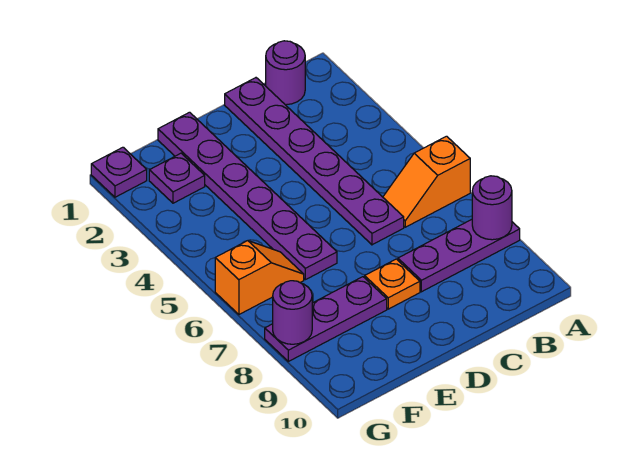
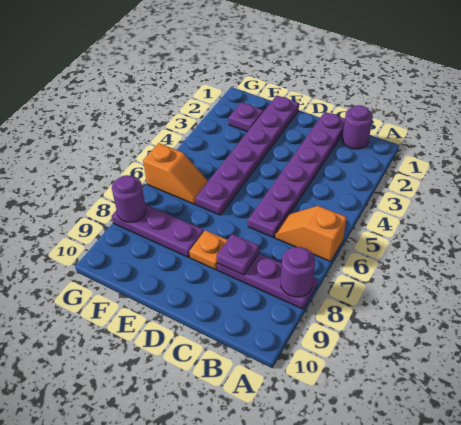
purple plate G1 level 1 -> purple plate C8 level 2

